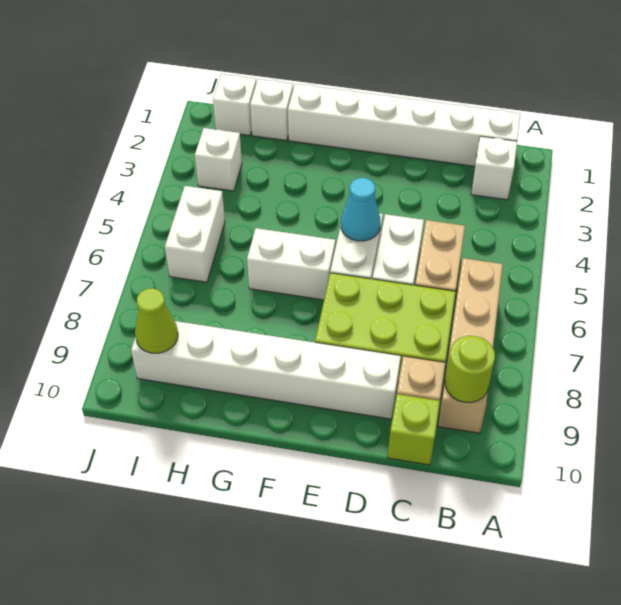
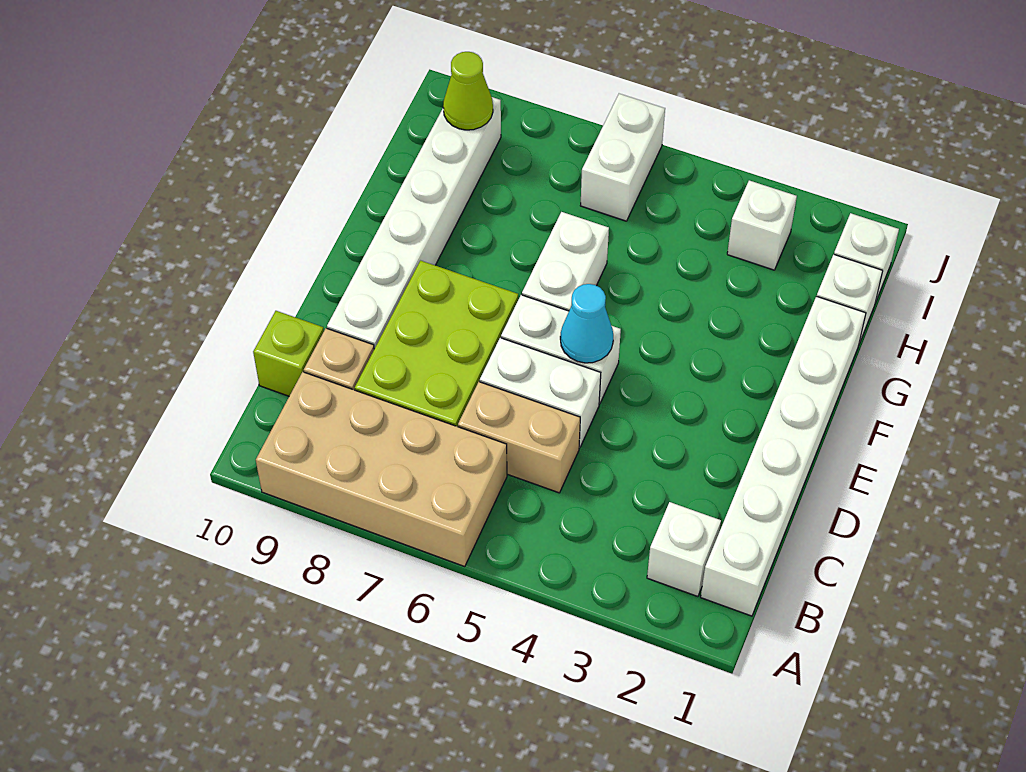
tan brick B6:B9 level 1 -> tan brick A6:B9 level 1
lime round brick B9 level 2 -> none
white brick I5:I6 level 1 -> white brick I6:J6 level 1

